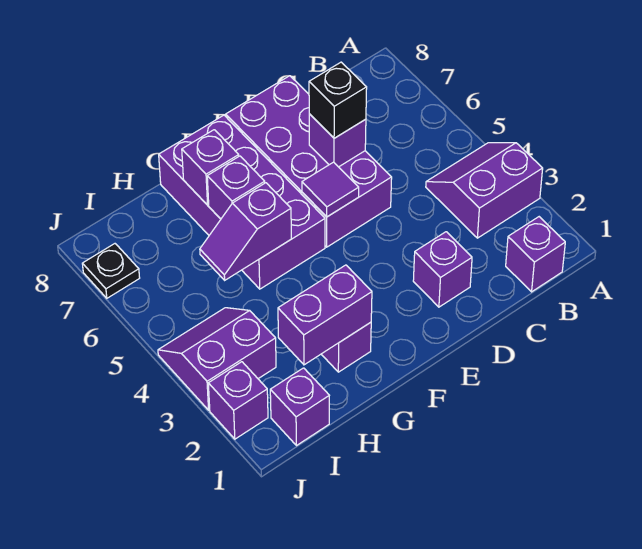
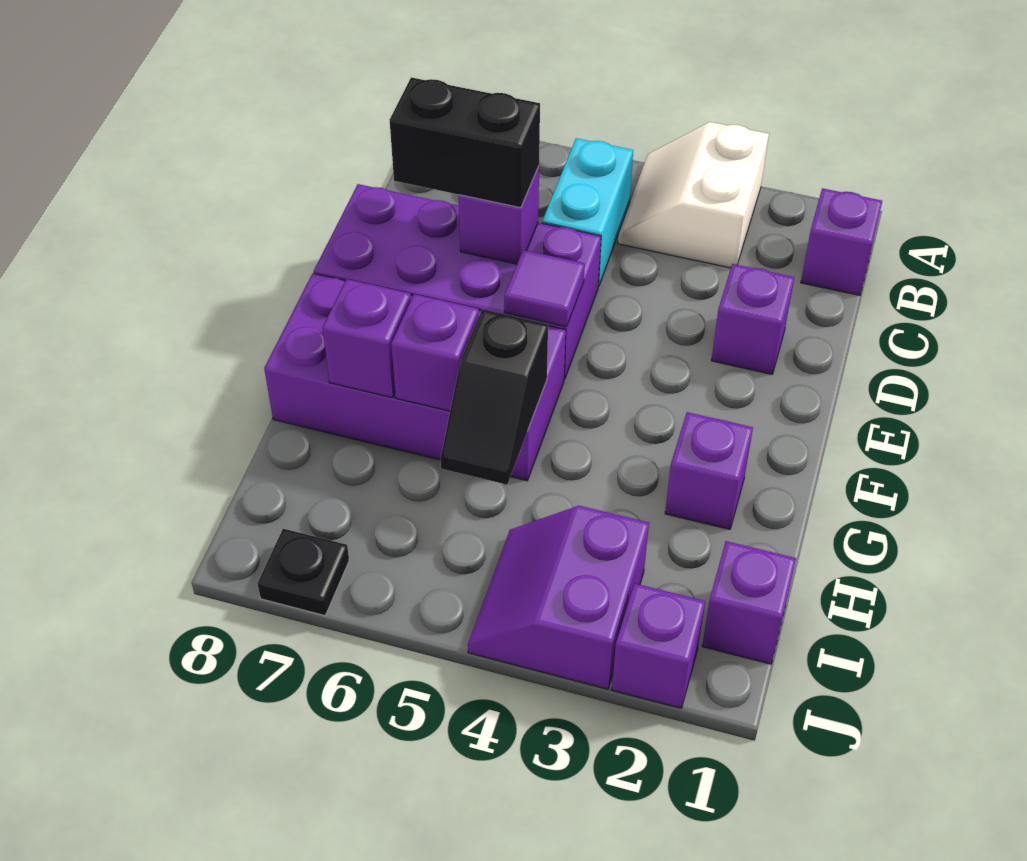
purple slope A3:B4 level 1 top 3 -> white slope A3:B4 level 1 top 3
none -> cyan brick B5:C5 level 1
black brick D6 level 3 -> black brick D6:D7 level 3
purple brick G2:H2 level 2 -> none
purple slope G5:H5 level 2 top G -> black slope G5:H5 level 2 top G

